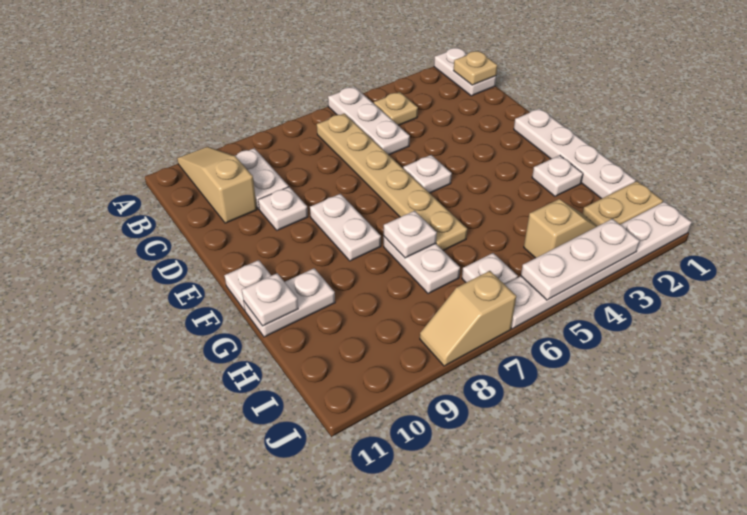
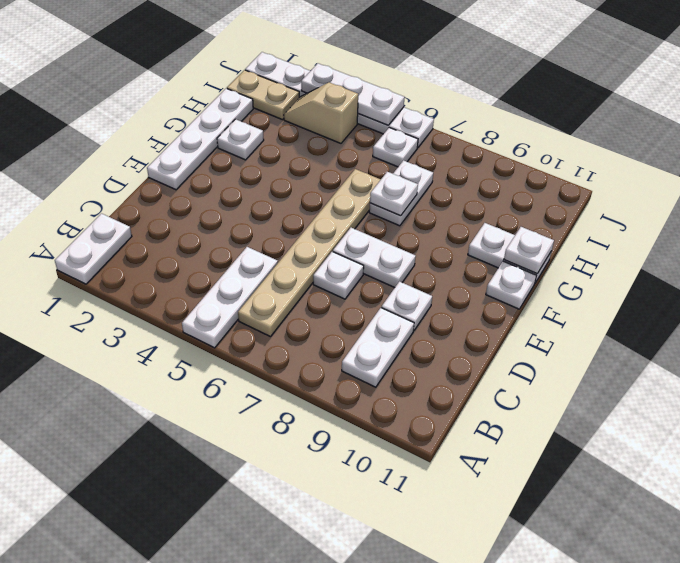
tan slope A10:C10 level 1 top C -> none
tan plate B1 level 2 -> none
tan plate B4 level 1 -> none
white plate E5 level 1 -> white plate D7 level 1
white plate E8:F8 level 1 -> white plate E7:E8 level 1
tan slope J7:J8 level 1 top 7 -> none

